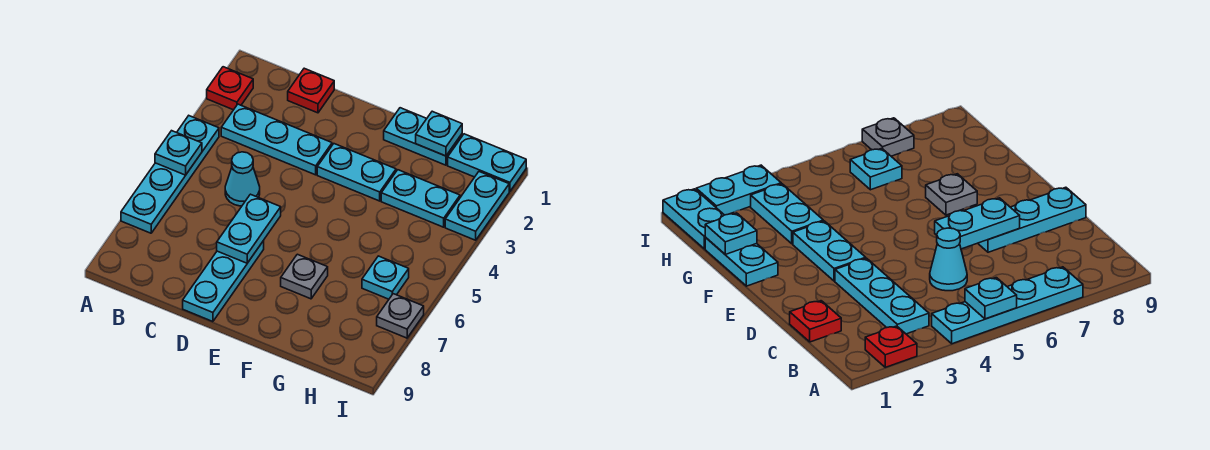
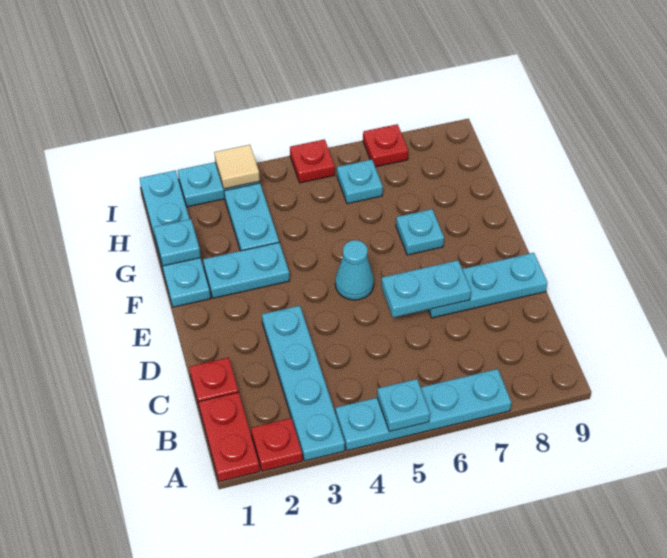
none -> red plate A1:B1 level 1
cyan plate B3:D3 level 1 -> cyan plate A3:D3 level 1
cyan cone C5 level 1 -> cyan cone E5 level 1
cyan plate E3:F3 level 1 -> cyan plate F2:F3 level 1
grey plate F7 level 1 -> cyan plate F7 level 1
none -> tan tile I3 level 2
none -> red plate I5 level 1
grey plate I7 level 1 -> red plate I7 level 1

